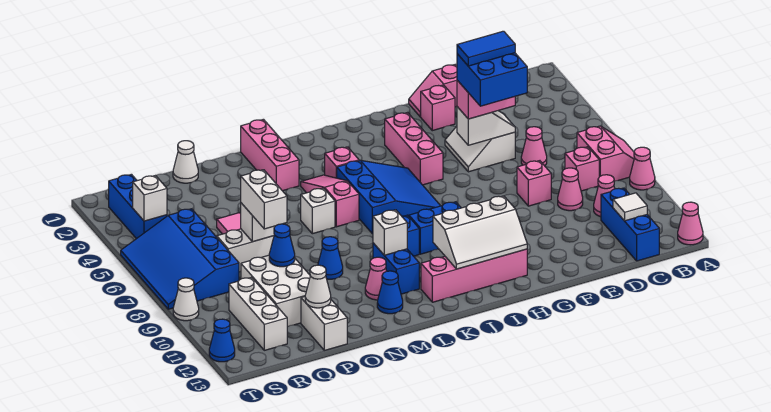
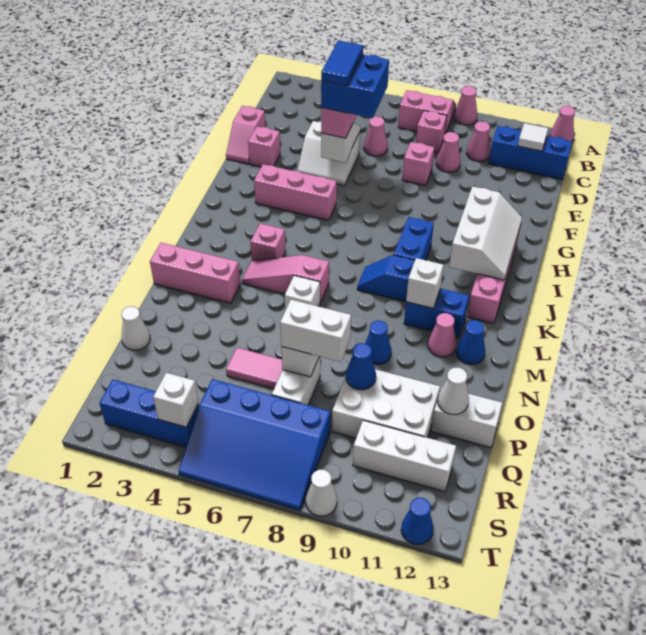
blue slope I5:K7 level 1 top K -> none

